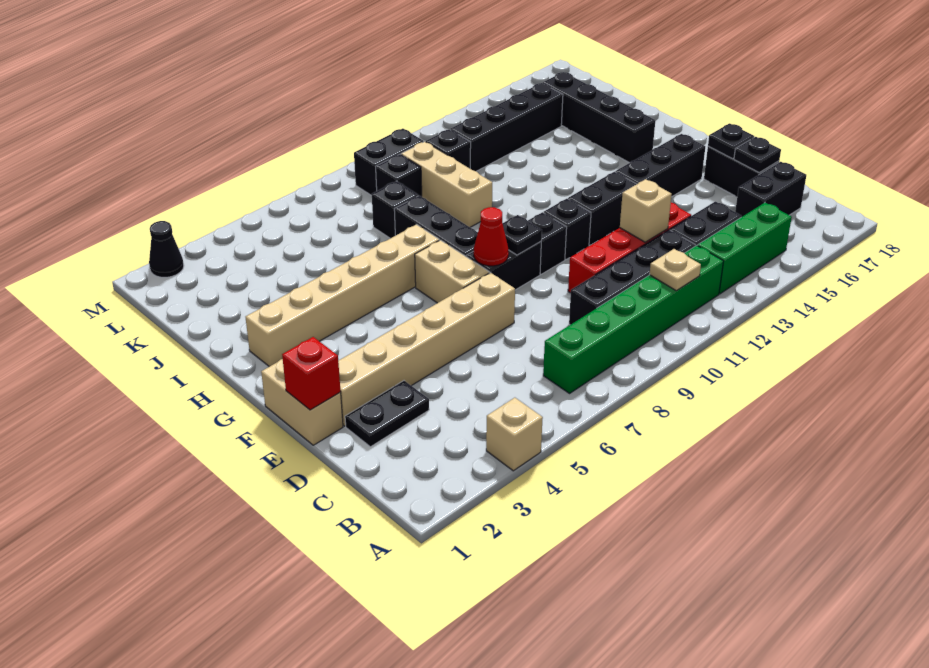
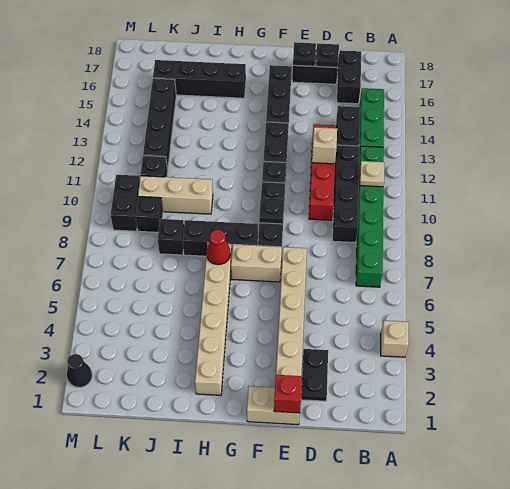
red cone F8 level 2 -> red cone H7 level 2

